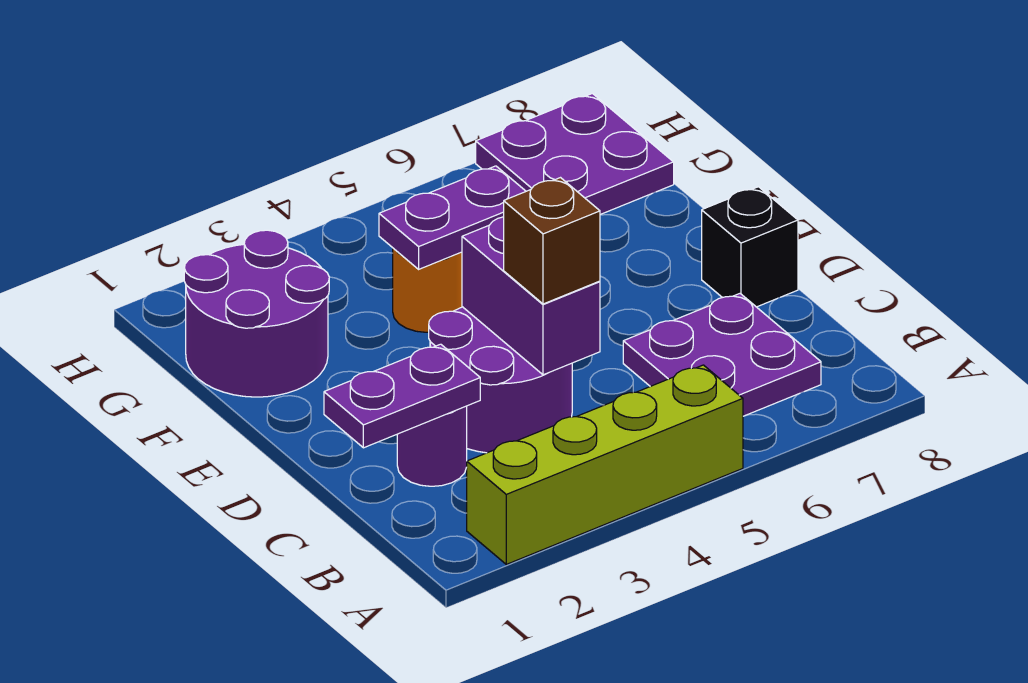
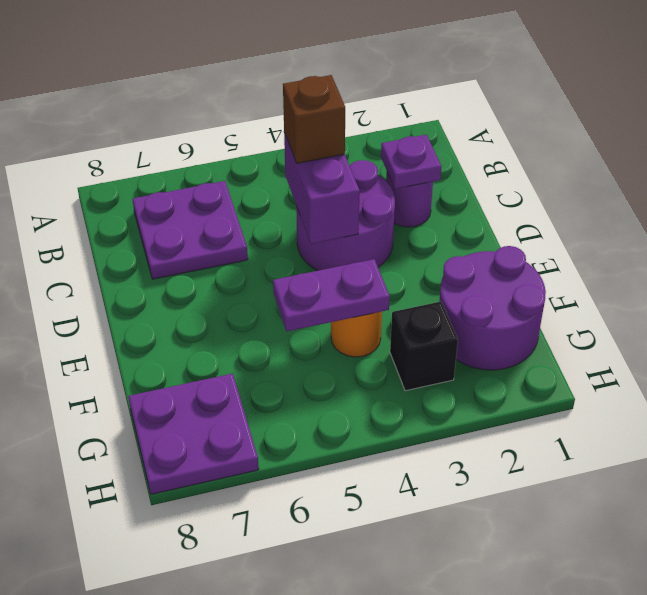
lime brick A2:A5 level 1 -> none
purple plate C1:C2 level 2 -> purple plate C2 level 2
black brick D8 level 1 -> black brick G3 level 1

